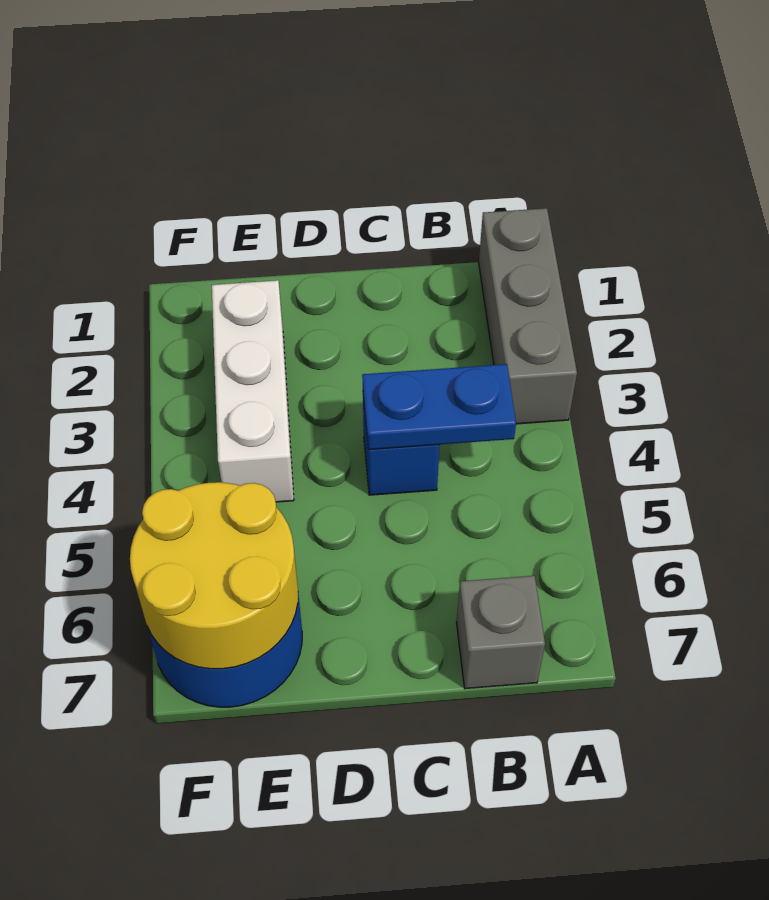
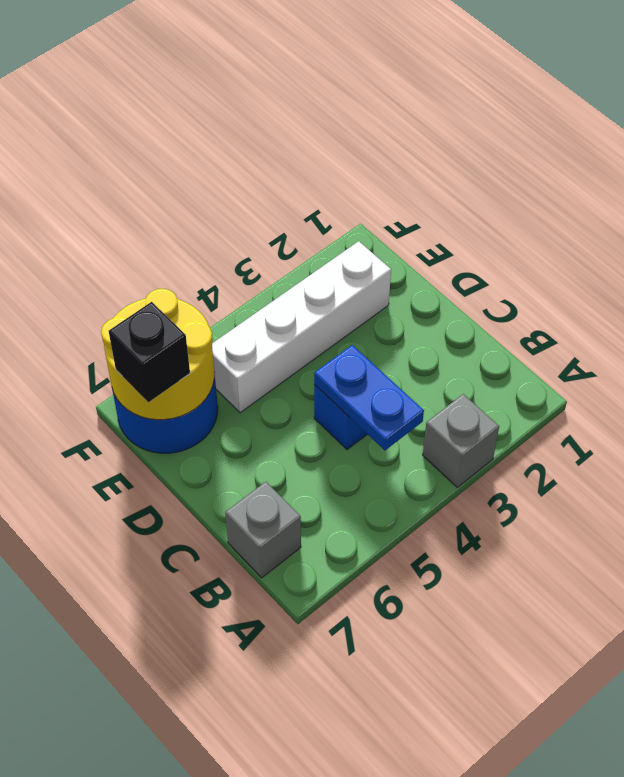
grey brick A1:A3 level 1 -> grey brick A3 level 1
white brick E2:E4 level 1 -> white brick E2:E5 level 1
none -> black brick E7 level 3

